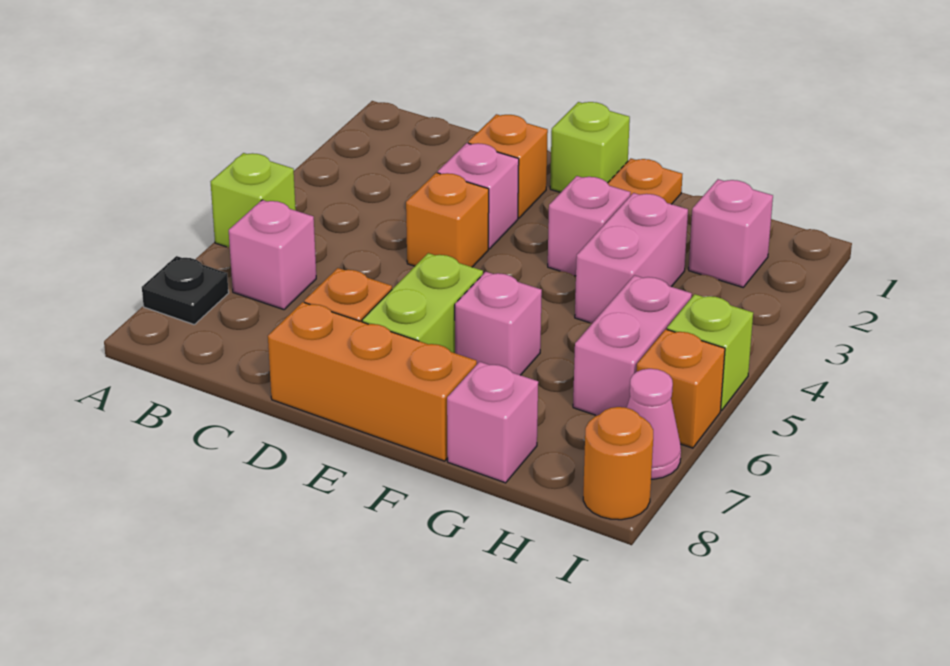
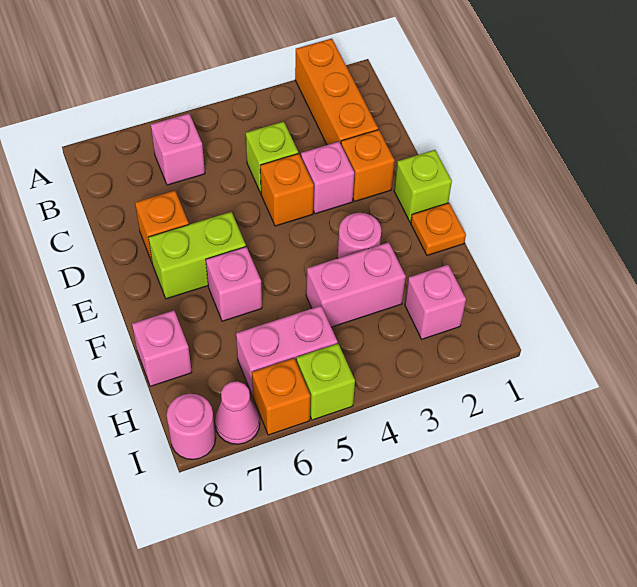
lime brick A5 level 1 -> lime brick C4 level 1
black plate A7 level 1 -> none
orange brick D8:F8 level 1 -> orange brick A2:C2 level 1
pink brick F3 level 1 -> pink round brick F3 level 1
orange round brick I8 level 1 -> pink round brick I8 level 1

